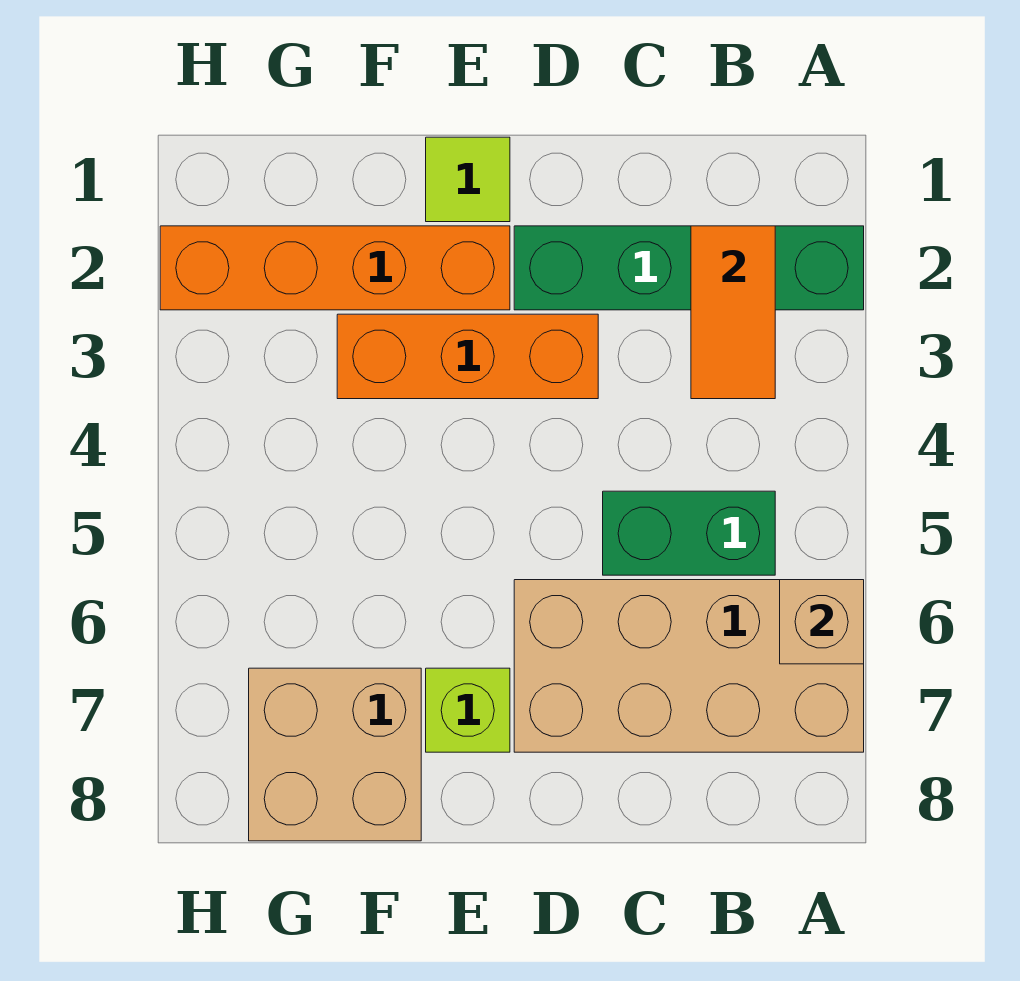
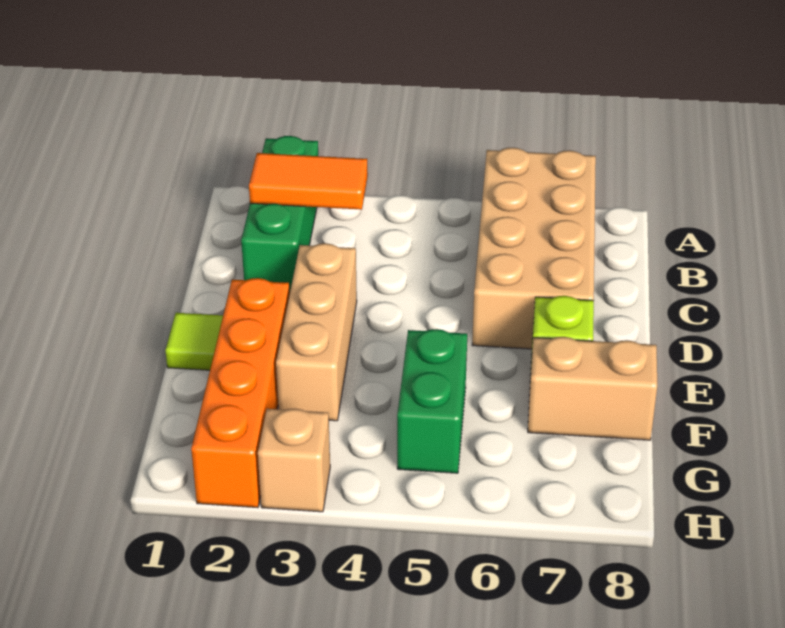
green brick A2:D2 level 1 -> green brick A2:C2 level 1
tan brick A6 level 2 -> tan brick H3 level 1
green brick B5:C5 level 1 -> green brick F5:G5 level 1
orange brick D3:F3 level 1 -> tan brick D3:F3 level 1
tan brick F7:G8 level 1 -> tan brick F7:F8 level 1

